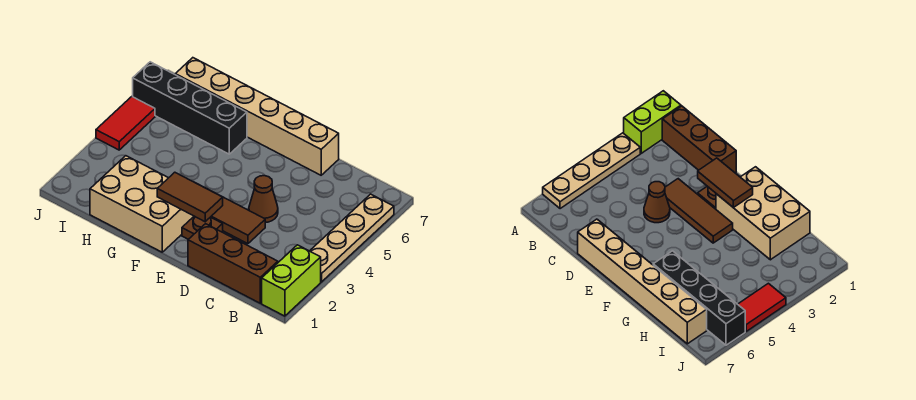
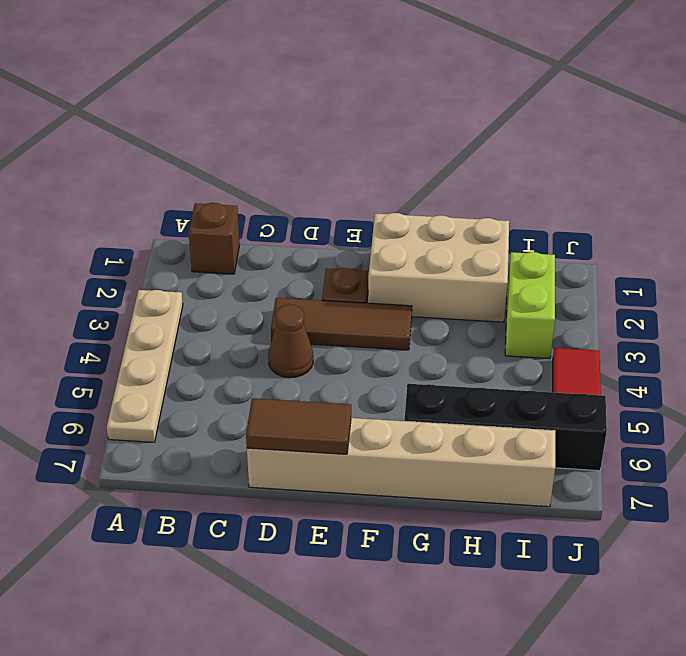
lime brick A1:A2 level 1 -> lime brick I2:I3 level 1
brown brick B1:D1 level 1 -> brown brick B1 level 1
brown tile E2:F2 level 2 -> brown tile D7:E7 level 2

